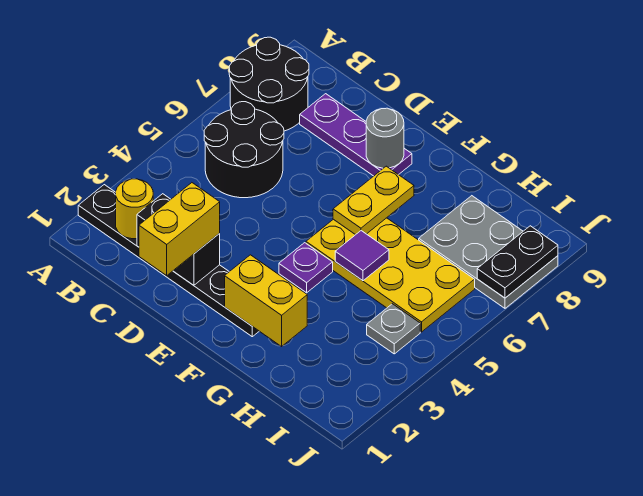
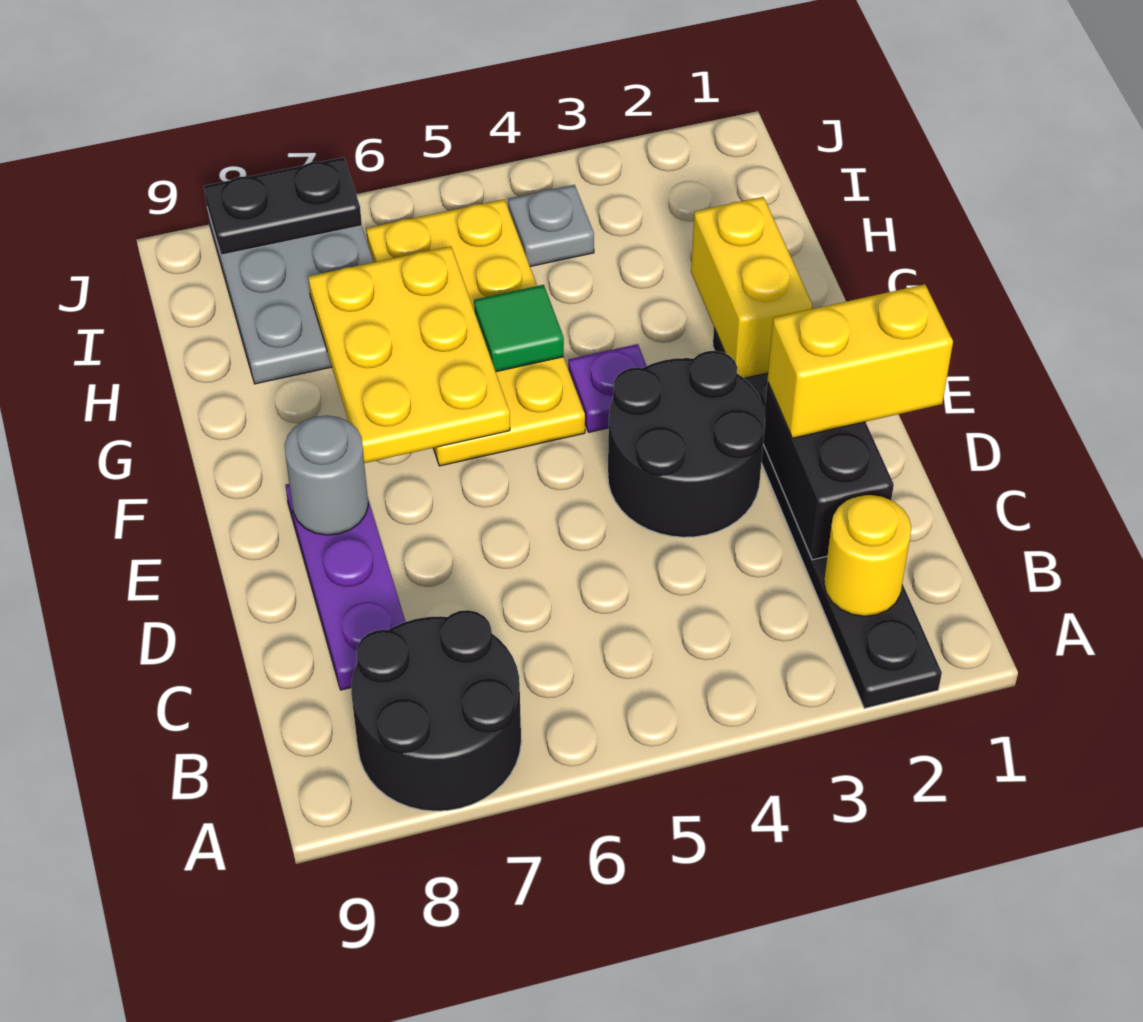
black round brick B5:C6 level 1 -> black round brick D3:E4 level 1
yellow plate F6:F7 level 2 -> yellow plate F6:H7 level 2
purple tile G5 level 2 -> green tile G5 level 2

